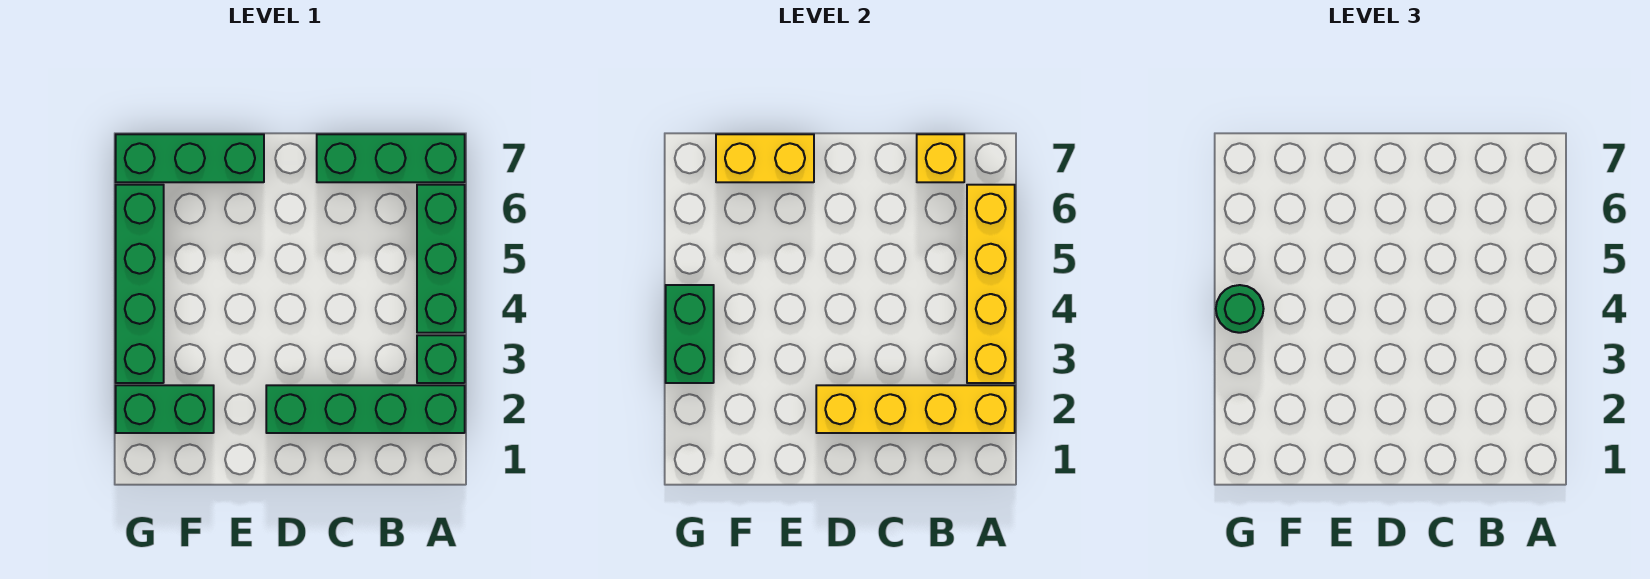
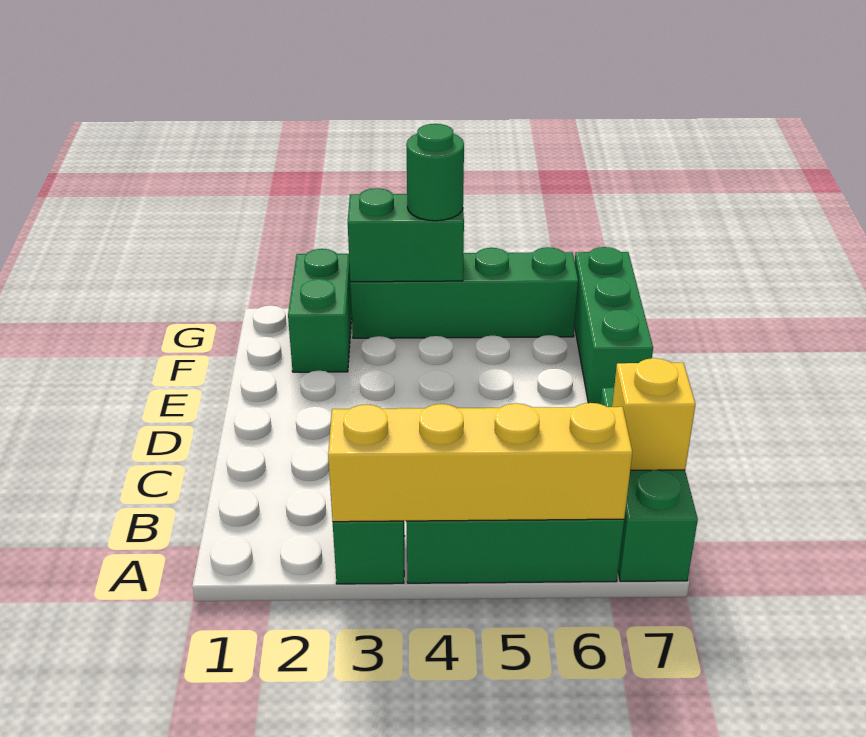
green brick A2:D2 level 1 -> none
yellow brick A2:D2 level 2 -> none
yellow brick E7:F7 level 2 -> none

